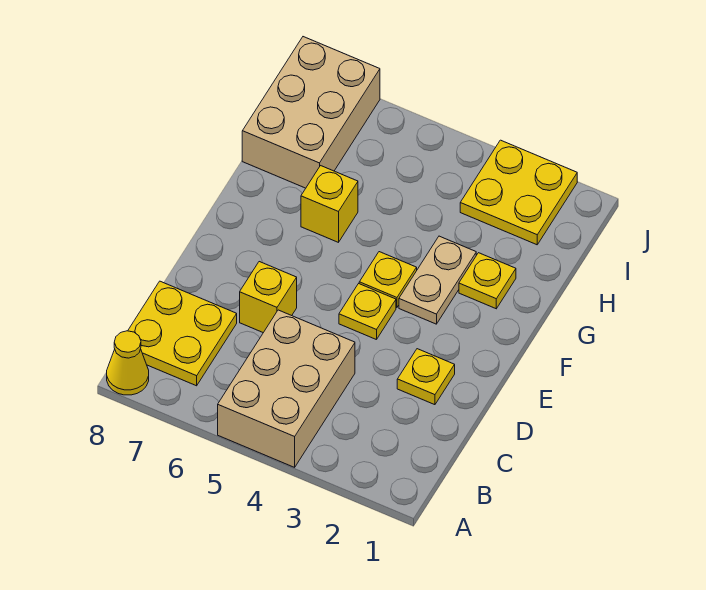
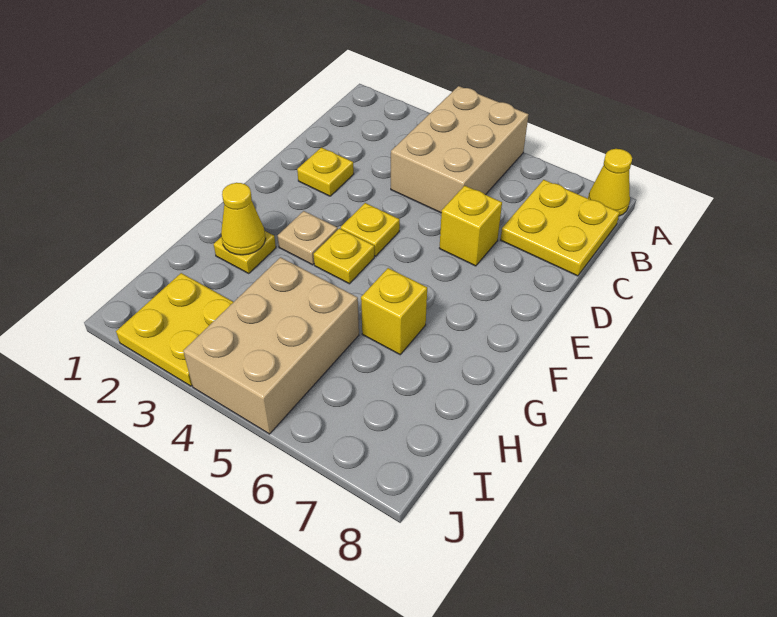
tan plate F3:G3 level 1 -> tan plate F3 level 1
none -> yellow cone G2 level 2
tan brick H7:J8 level 1 -> tan brick H4:J5 level 1

